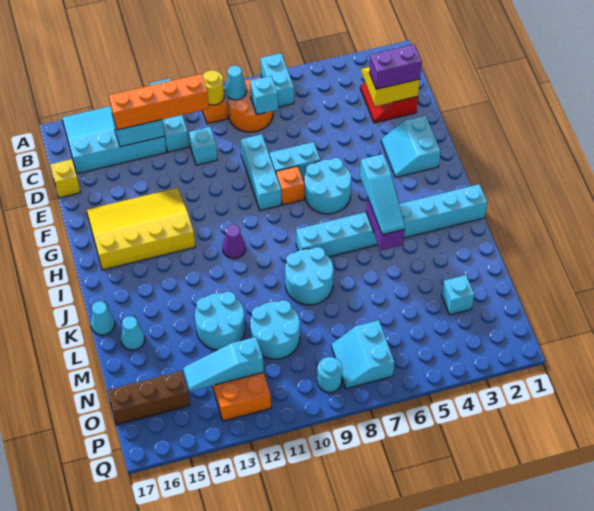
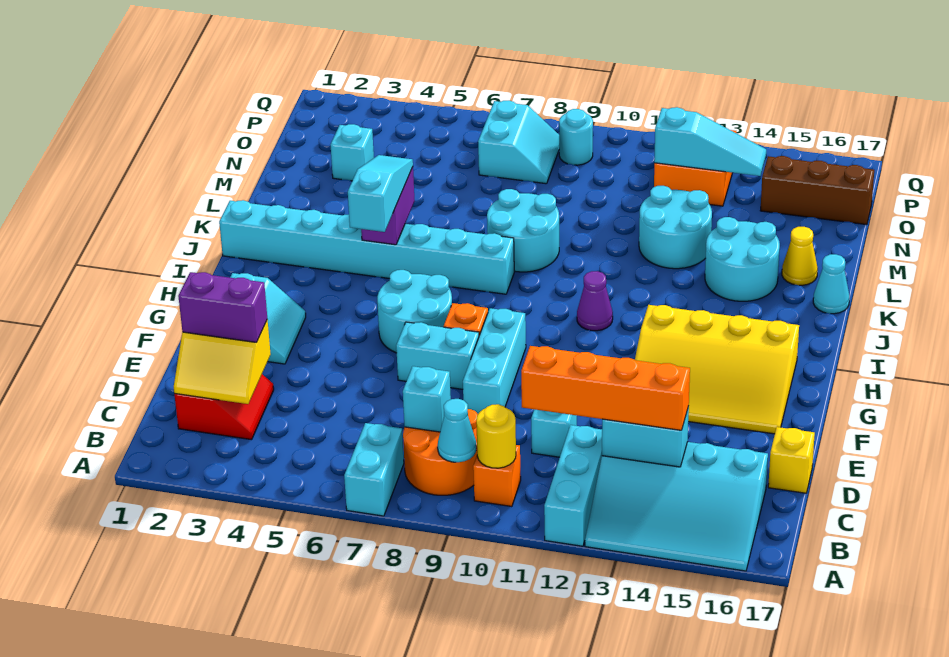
cyan cone L16 level 1 -> yellow cone L16 level 1
cyan round brick M10:N11 level 1 -> cyan round brick K14:L15 level 1

